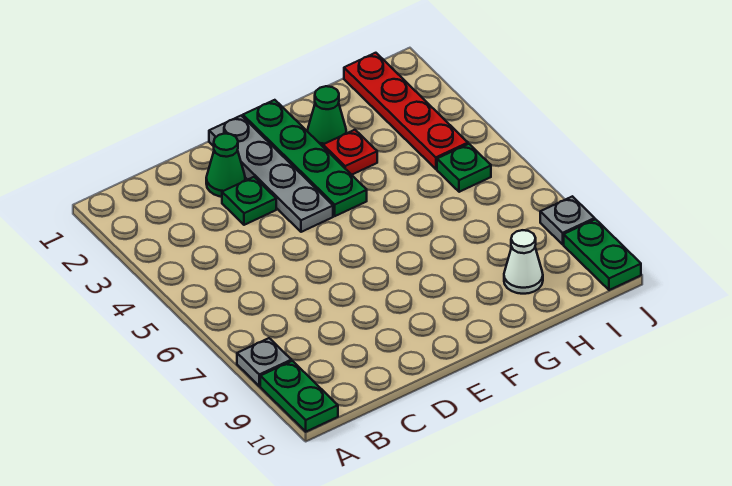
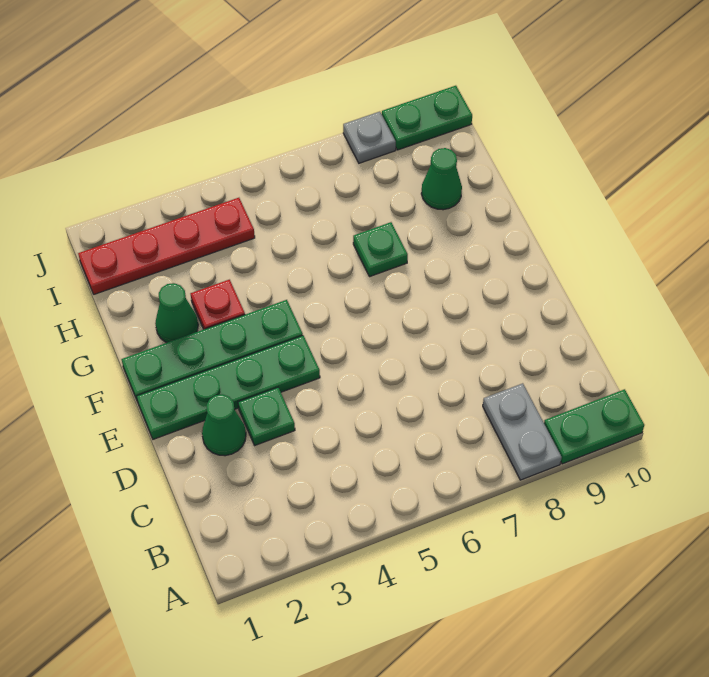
grey plate A8 level 1 -> grey plate A8:B8 level 1
grey plate E1:E4 level 1 -> green plate E1:E4 level 1
white cone H9 level 1 -> green cone H9 level 1
green plate I5 level 1 -> green plate G7 level 1

